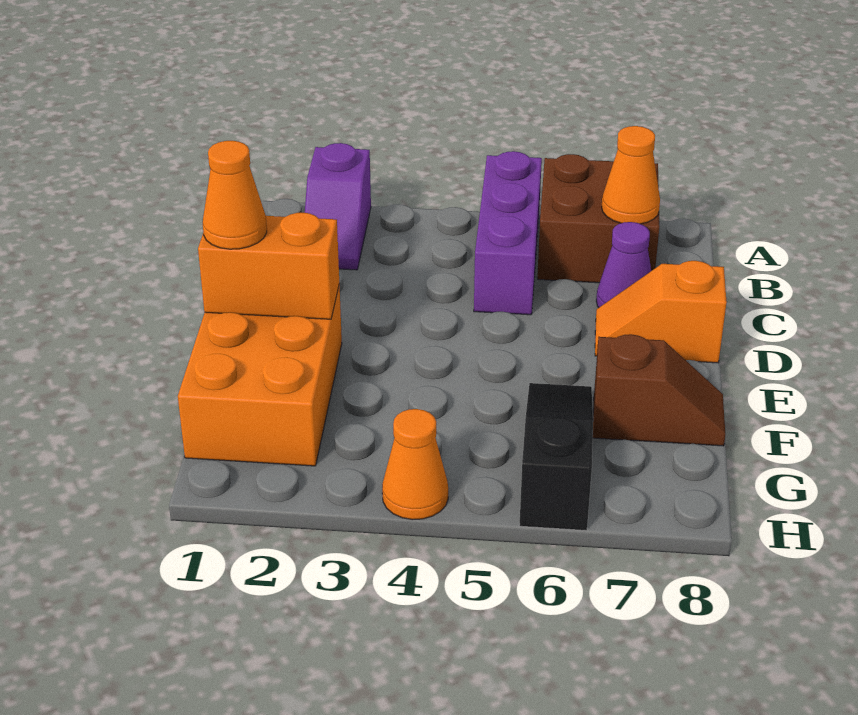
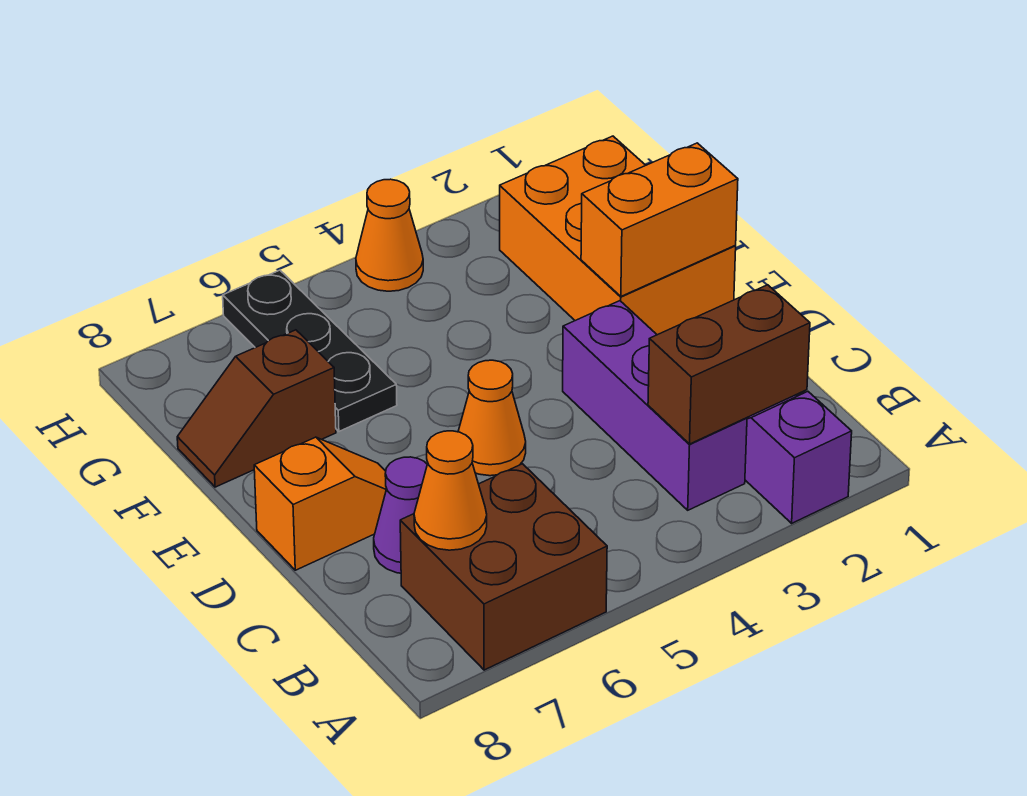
purple brick A5:C5 level 1 -> purple brick B3:D3 level 1
none -> brown brick B2:B3 level 2
orange cone E1 level 3 -> orange cone D5 level 1
black slope F6:H6 level 1 top H -> black plate F6:H6 level 1

